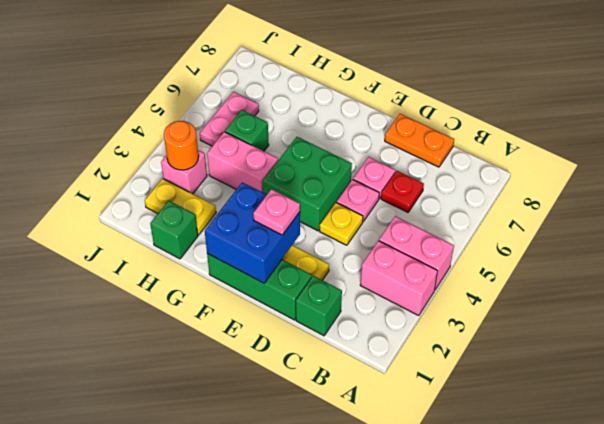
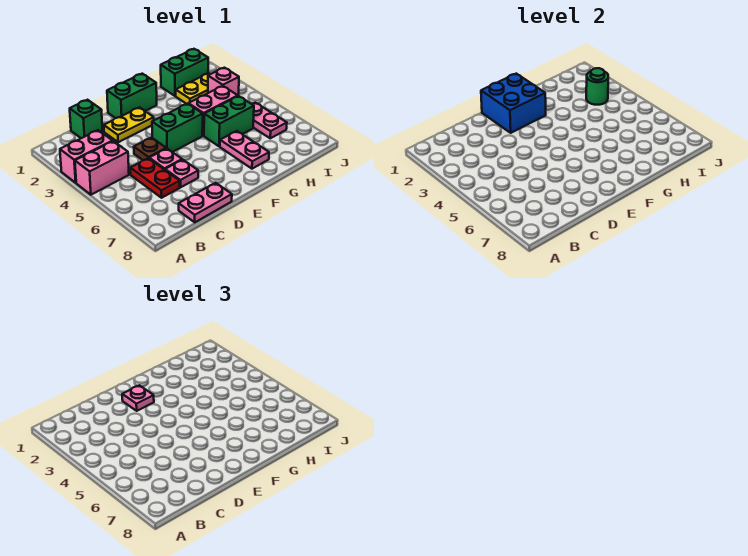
red plate C6 level 1 -> red plate C5:C6 level 1
orange plate C8:D8 level 1 -> pink plate C8:D8 level 1
green brick D1:F1 level 1 -> green brick E1:F1 level 1
yellow plate D4 level 1 -> brown plate D4 level 1
green brick E4:F5 level 1 -> green brick E4:F4 level 1
none -> pink plate G6:G7 level 1
green brick H1 level 1 -> green brick H1:I1 level 1
green brick H5 level 1 -> green brick G5:H5 level 1
orange round brick I3 level 2 -> green round brick I3 level 2

